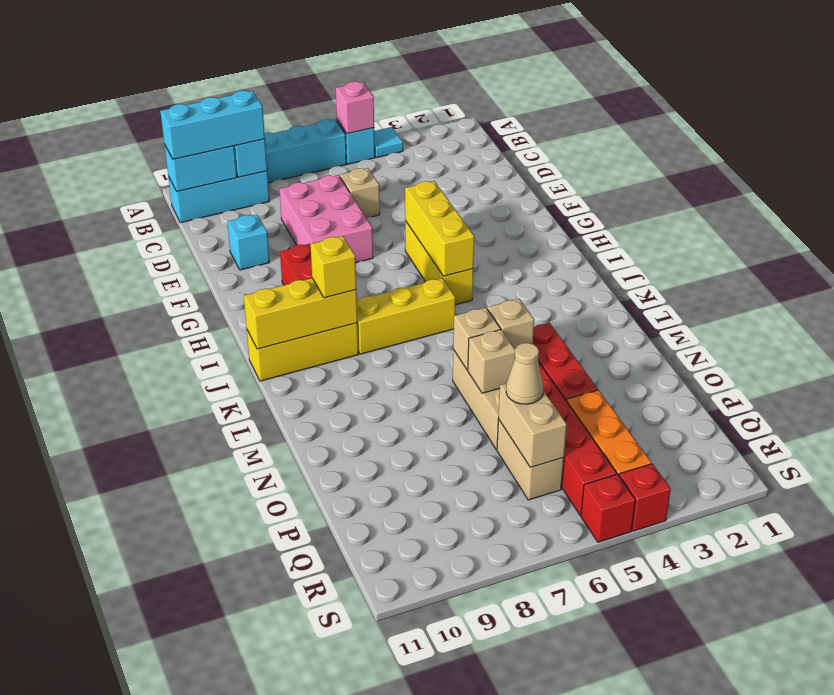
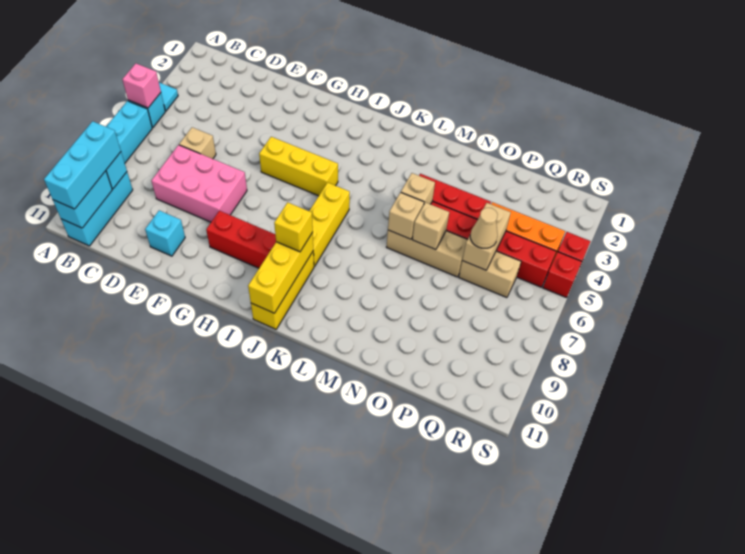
yellow brick G5:I5 level 2 -> none
tan brick P6:Q6 level 2 -> tan brick P5:P6 level 2

